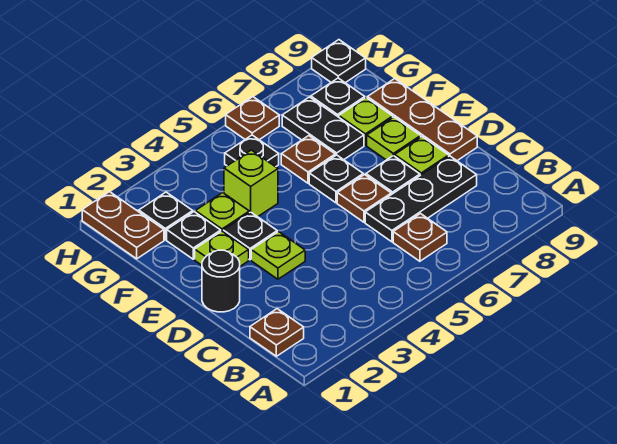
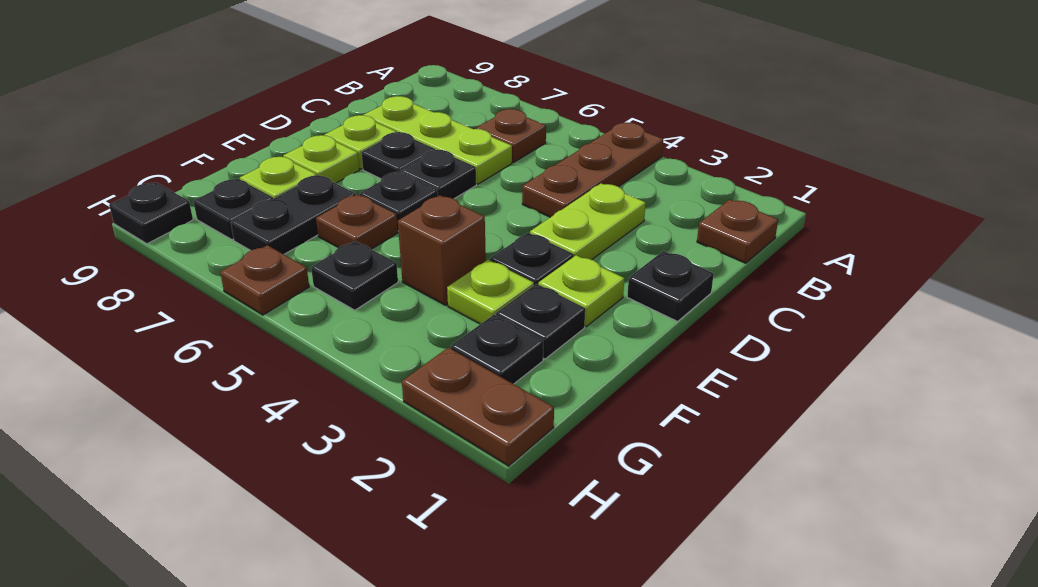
black plate C6:C8 level 1 -> lime plate C6:C8 level 1
black round brick D1 level 1 -> black plate D1 level 1
lime plate D3 level 1 -> lime plate C3:D3 level 1
brown plate D6 level 1 -> black plate D6 level 1
brown plate D9:F9 level 1 -> brown plate A4:C4 level 1
lime brick F4 level 1 -> brown brick F4 level 1
brown plate G1:H1 level 1 -> brown plate H1:H2 level 1

